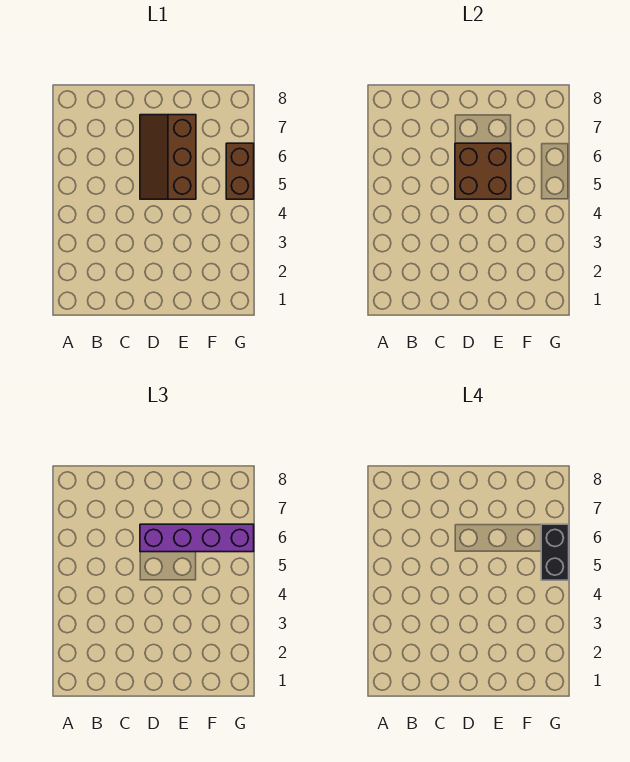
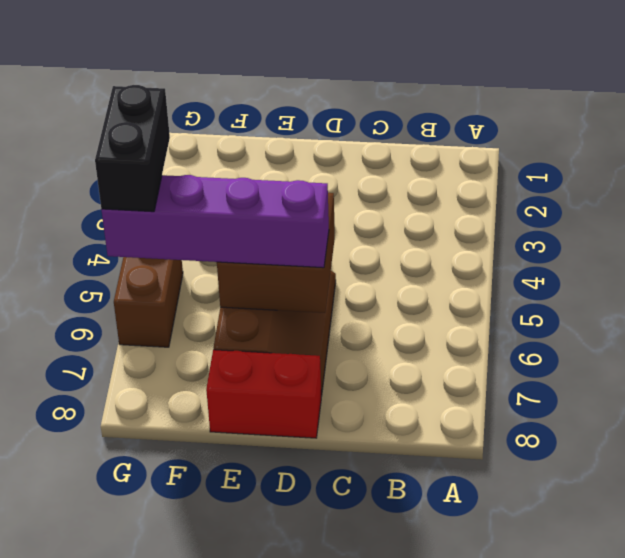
none -> red brick D8:E8 level 1

